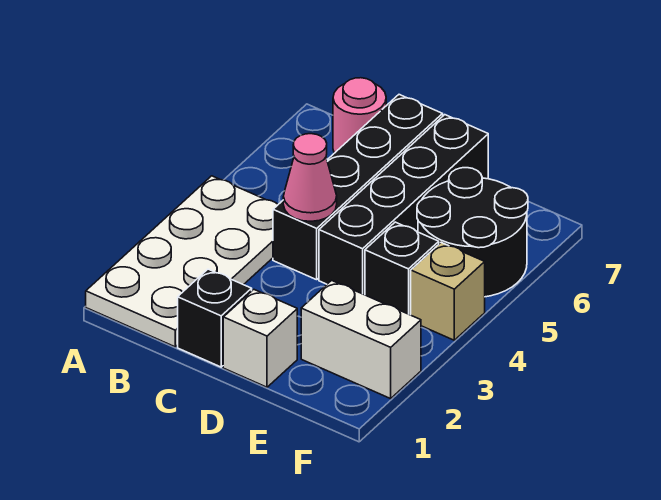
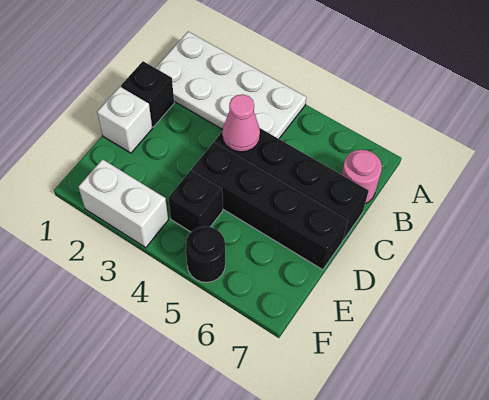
white brick E2:F2 level 1 -> white brick F2:F3 level 1
black round brick E5:F6 level 1 -> black round brick F5 level 1
tan brick F4 level 1 -> none

